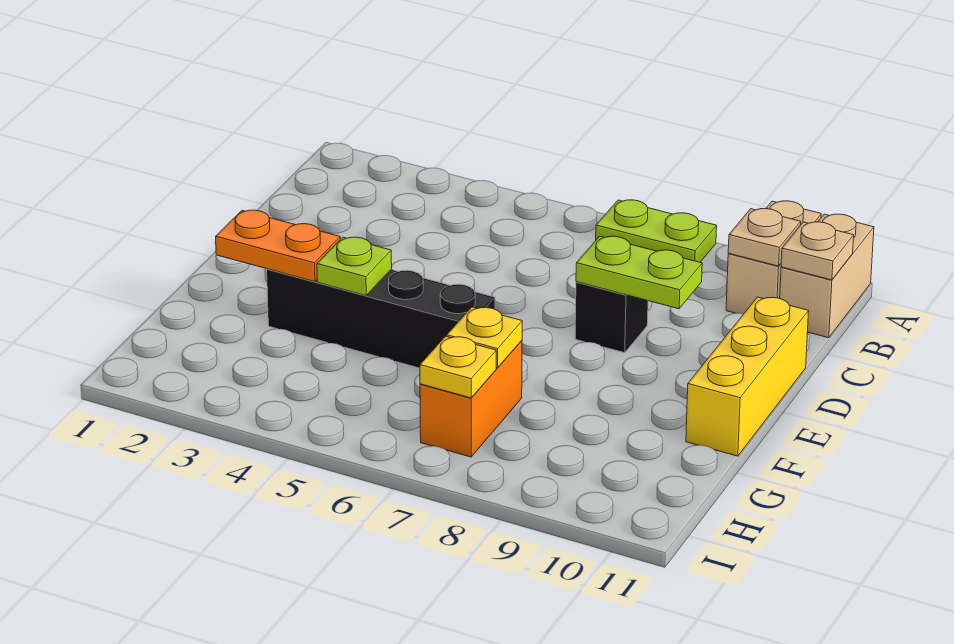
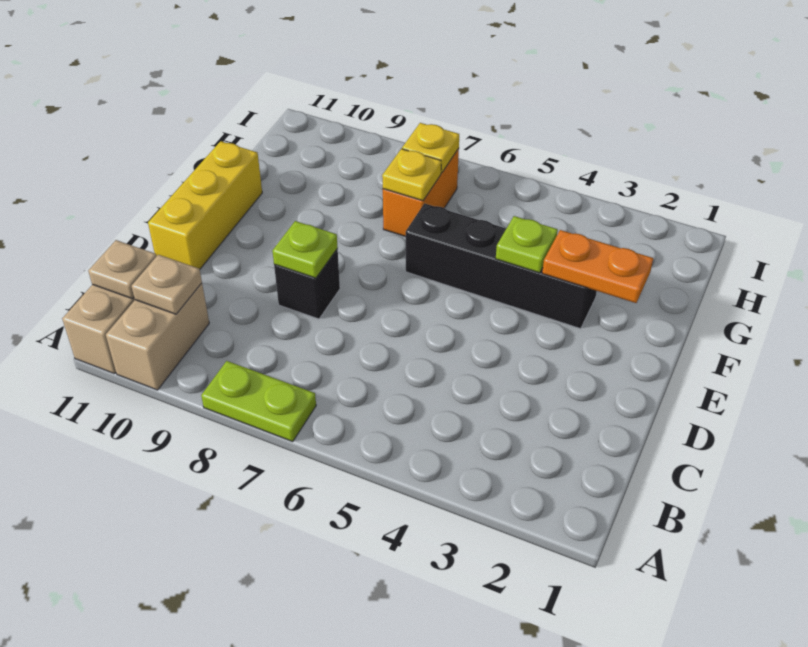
lime plate D8:D9 level 2 -> lime plate D8 level 2

